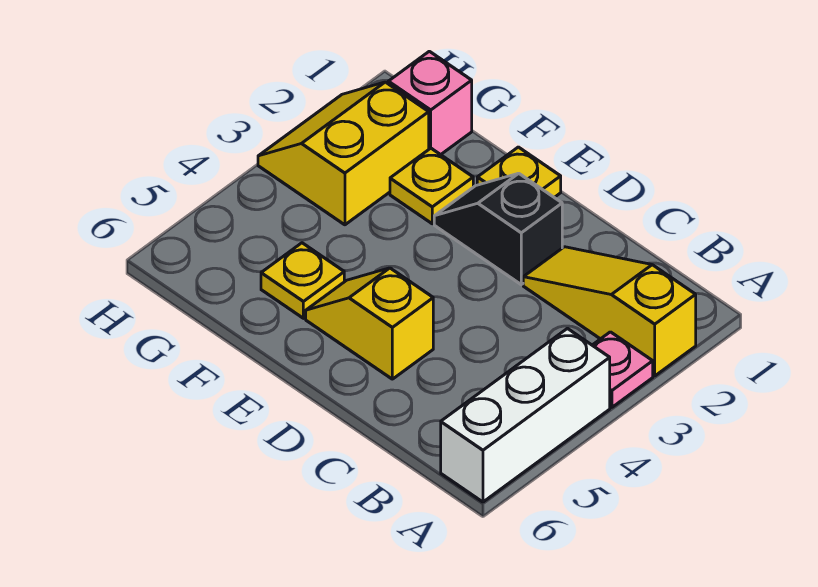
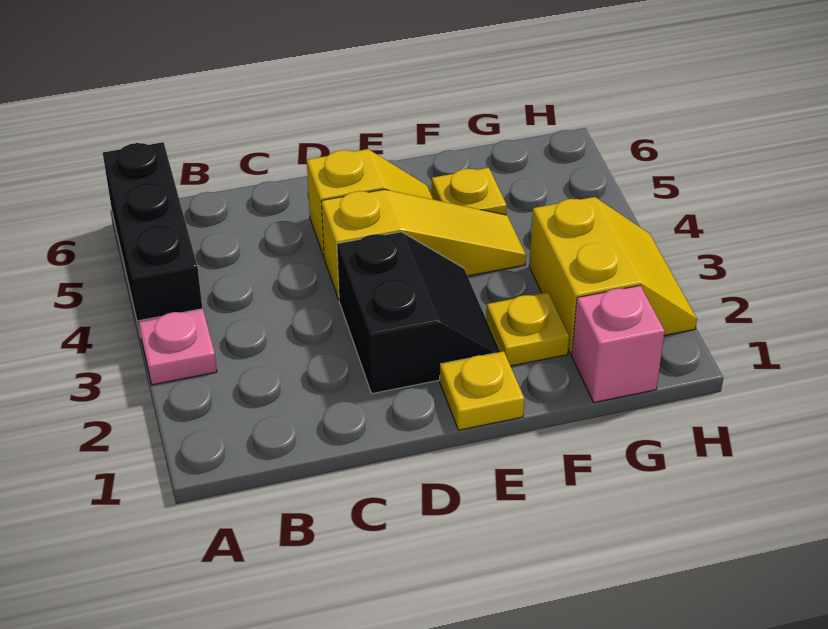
yellow slope A2:C2 level 1 top A -> yellow slope D4:F4 level 1 top D
white brick A4:A6 level 1 -> black brick A4:A6 level 1
black slope D2:E2 level 1 top D -> black slope D2:E3 level 1 top D

